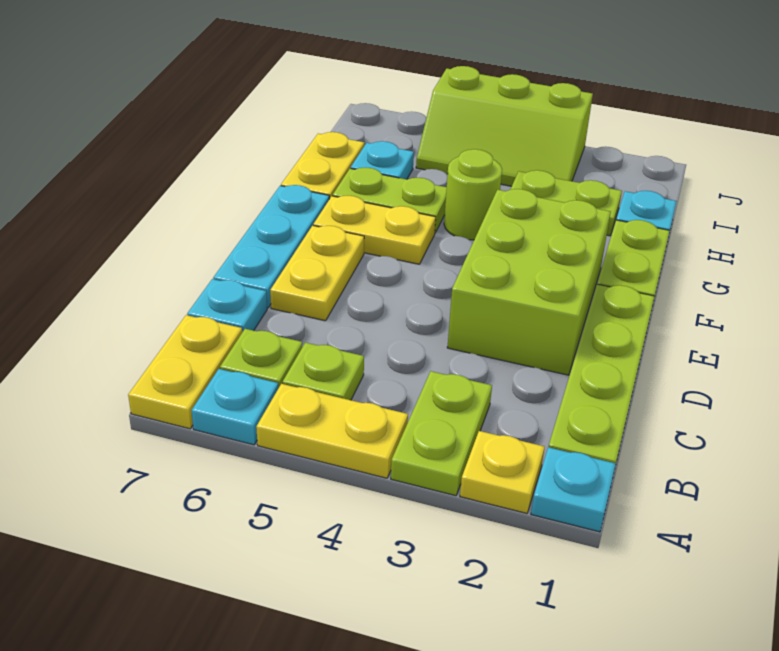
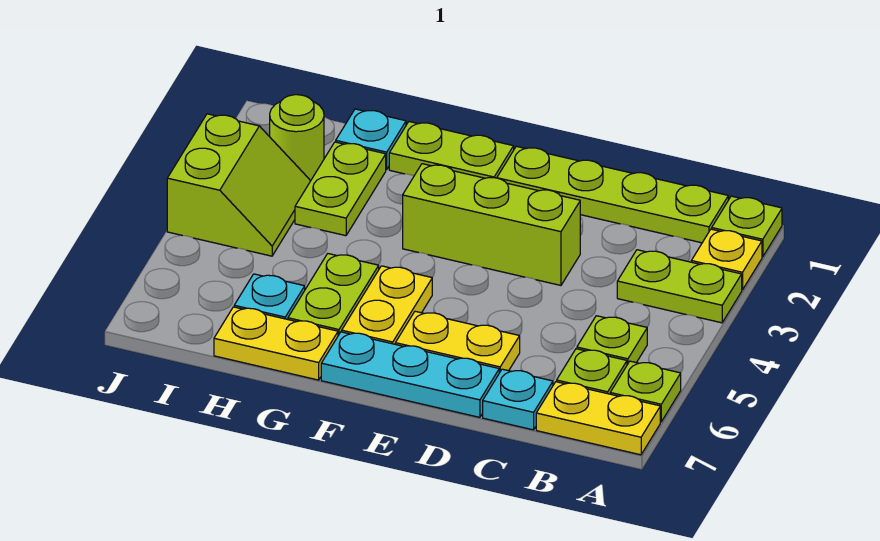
cyan plate A1 level 1 -> lime plate A1 level 1
yellow plate A4:A5 level 1 -> none
cyan plate A6 level 1 -> lime plate A6 level 1
lime brick D2:F3 level 1 -> lime brick D3:F3 level 1
lime round brick G4 level 1 -> lime round brick I2 level 1
lime slope I3:J5 level 1 top J -> lime slope I3:J4 level 1 top J

